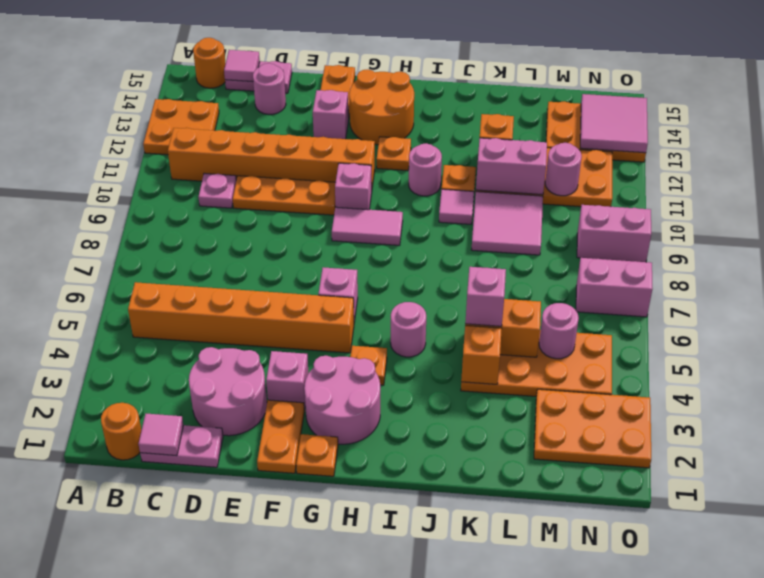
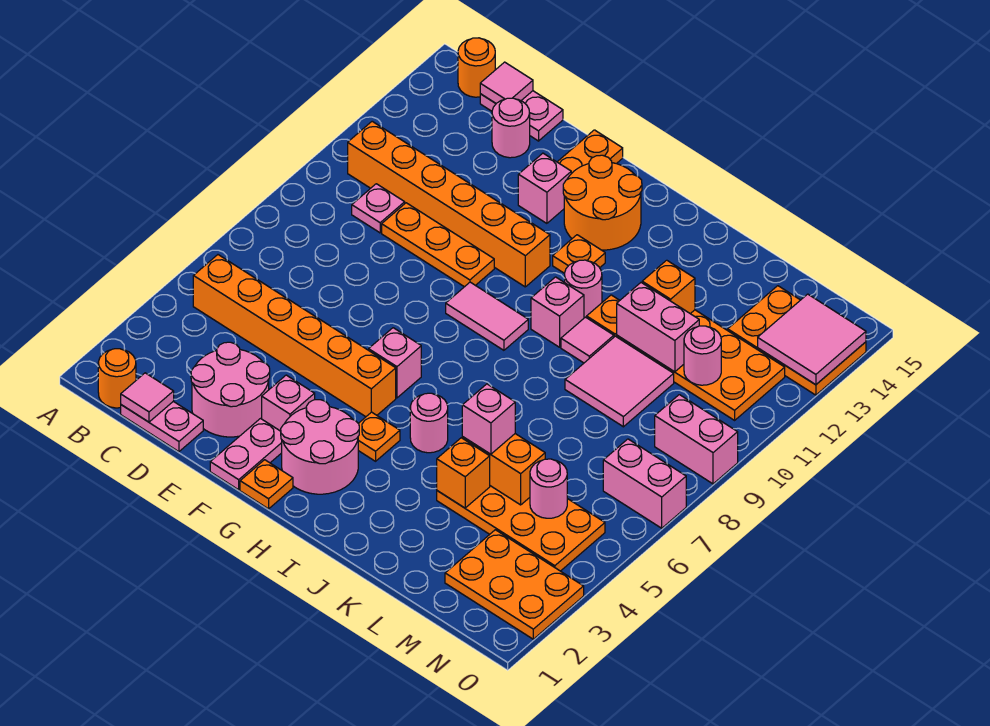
orange plate A12:B13 level 1 -> none
orange plate F1:F2 level 1 -> pink plate F1:F2 level 1
pink brick G10 level 1 -> pink brick I10 level 1

